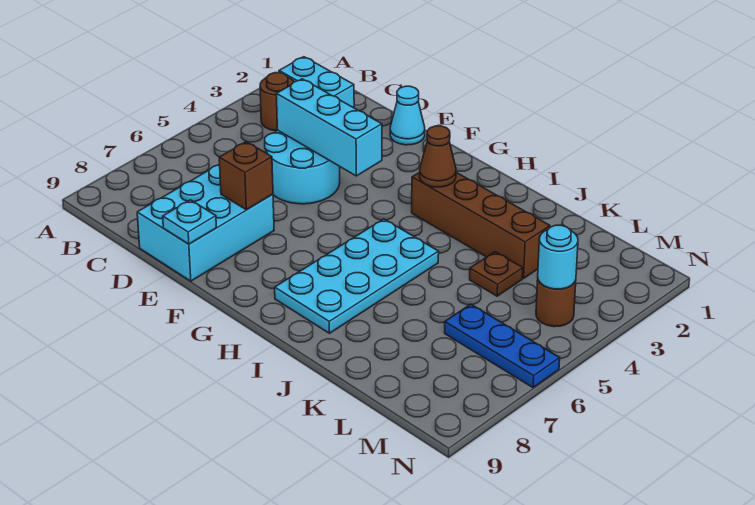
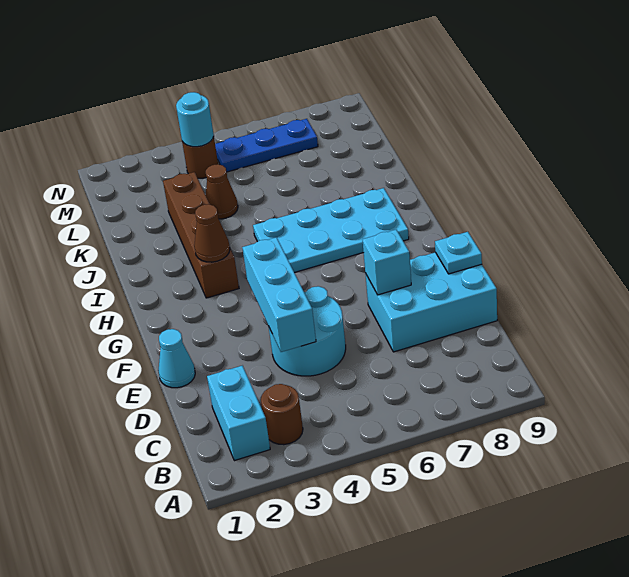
brown brick E7 level 2 -> cyan brick E7 level 2
brown plate K4 level 1 -> brown cone K4 level 1
blue plate L6:N6 level 1 -> blue plate M5:M7 level 1

